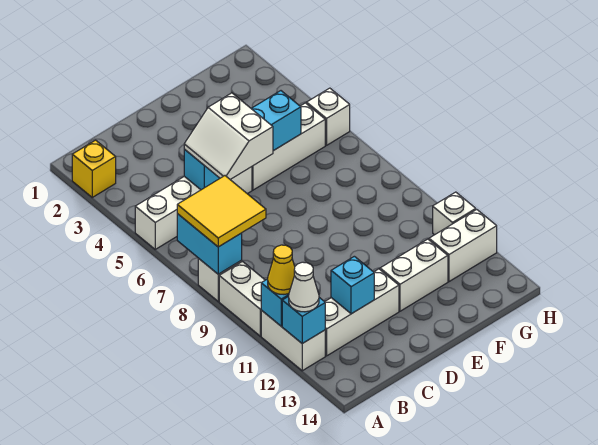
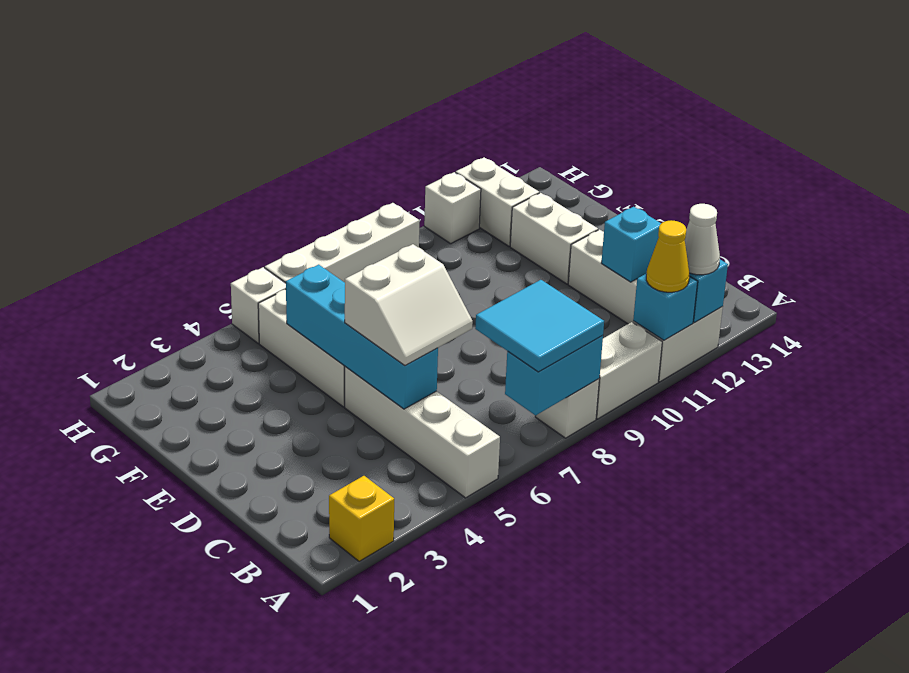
yellow tile A7:B8 level 3 -> cyan tile A7:B8 level 3
none -> white brick H6:H9 level 1

